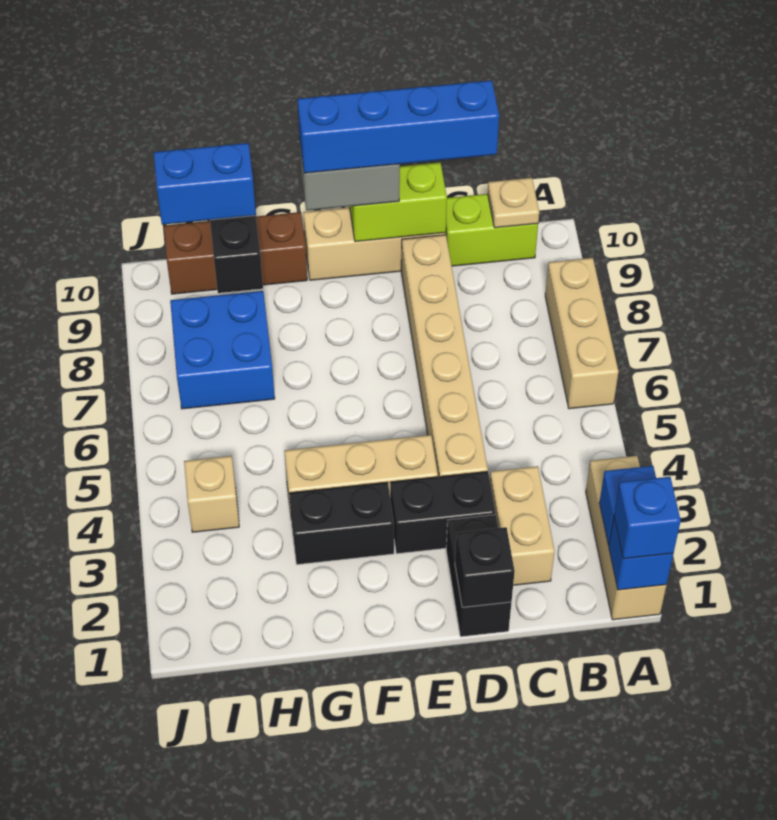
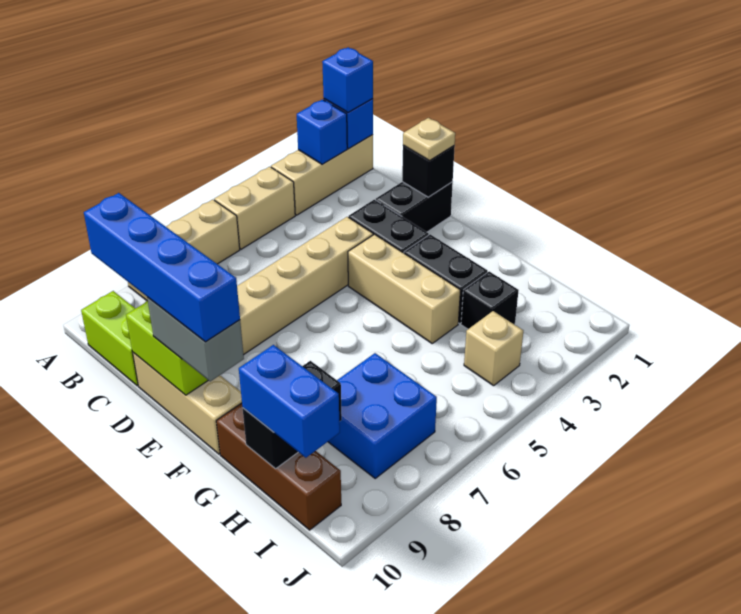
tan plate B10 level 2 -> tan plate D1 level 3
tan brick C2:C3 level 1 -> tan brick A4:A5 level 1
none -> black brick H3 level 1

